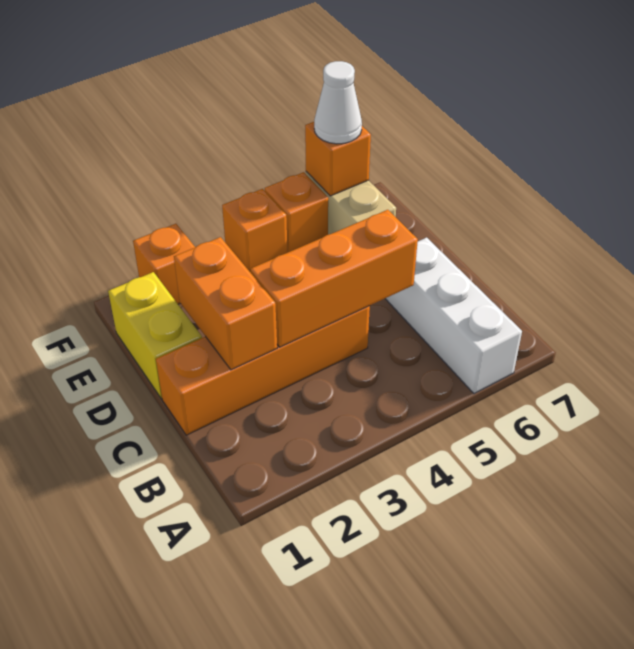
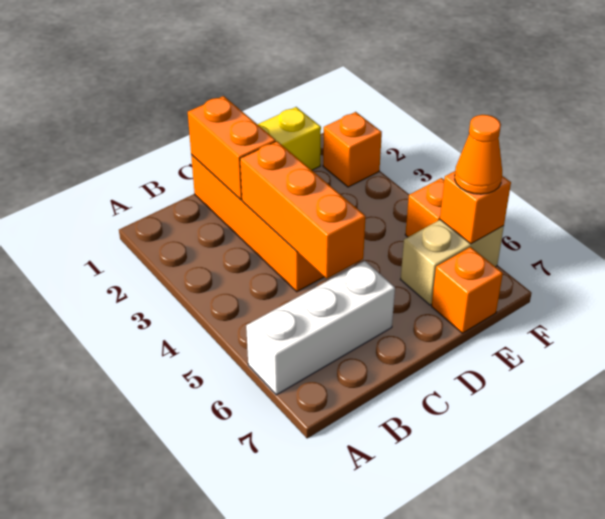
orange brick C2:D2 level 2 -> orange brick C1:C2 level 2
orange brick F4 level 1 -> orange brick E7 level 1
white cone F6 level 3 -> orange cone F6 level 3

